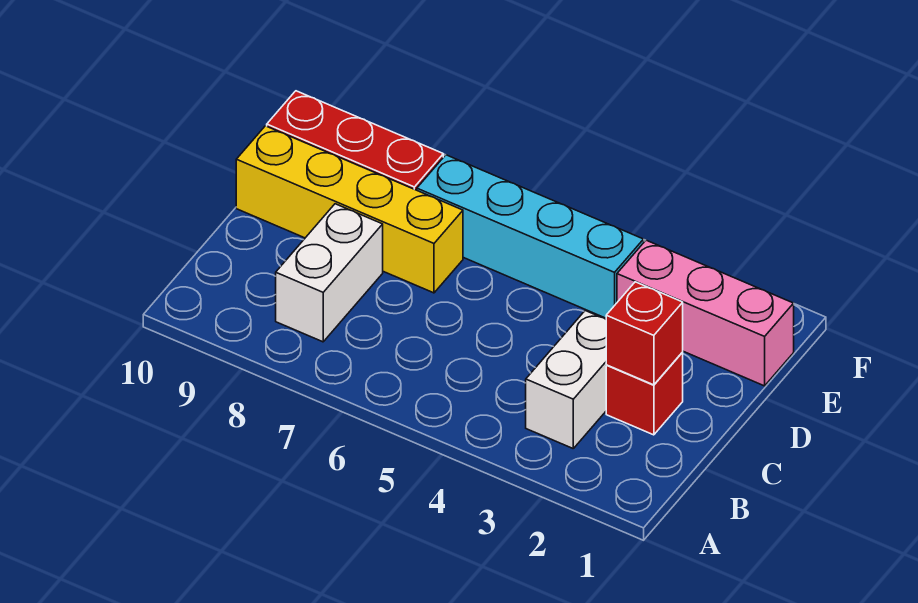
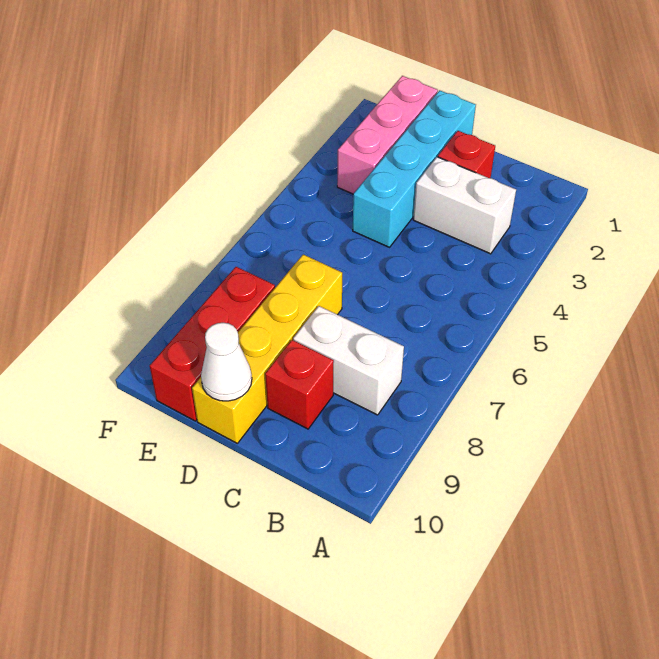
red brick C2 level 2 -> red brick C9 level 1
none -> white cone D10 level 2
cyan brick E4:E7 level 1 -> cyan brick D1:D4 level 1

